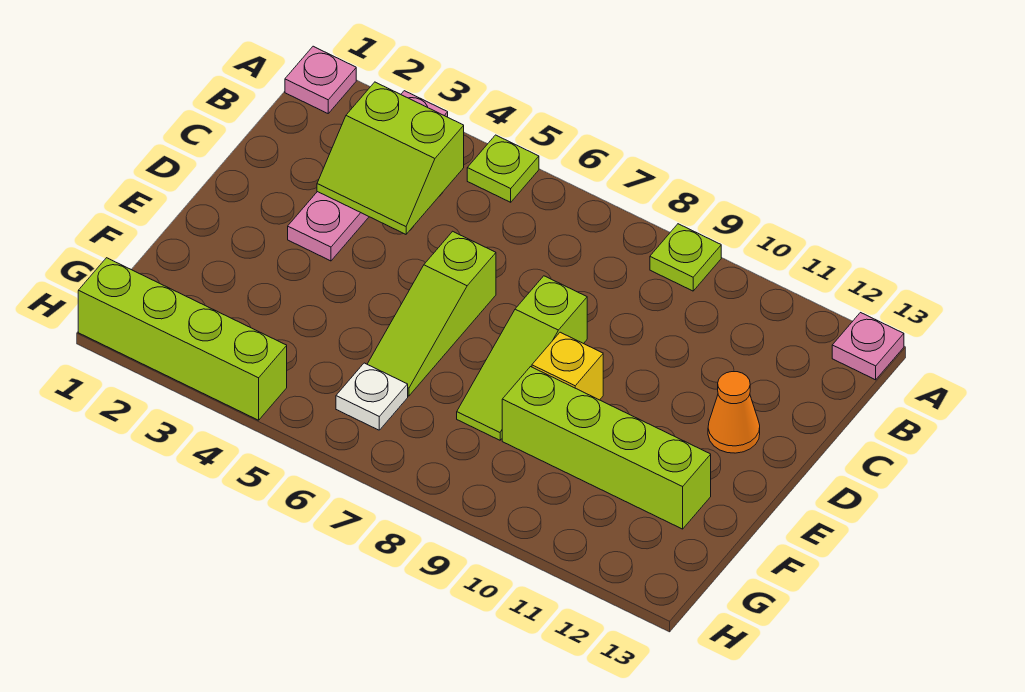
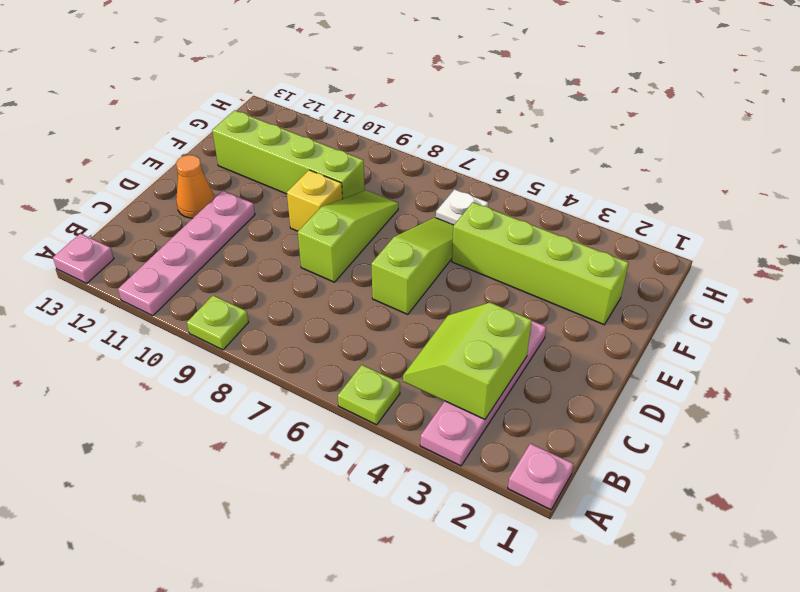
none -> pink plate A11:D11 level 1
lime slope B3:C4 level 2 top B -> lime slope B3:C4 level 2 top 3
lime brick H1:H4 level 1 -> lime brick F2:F5 level 1

